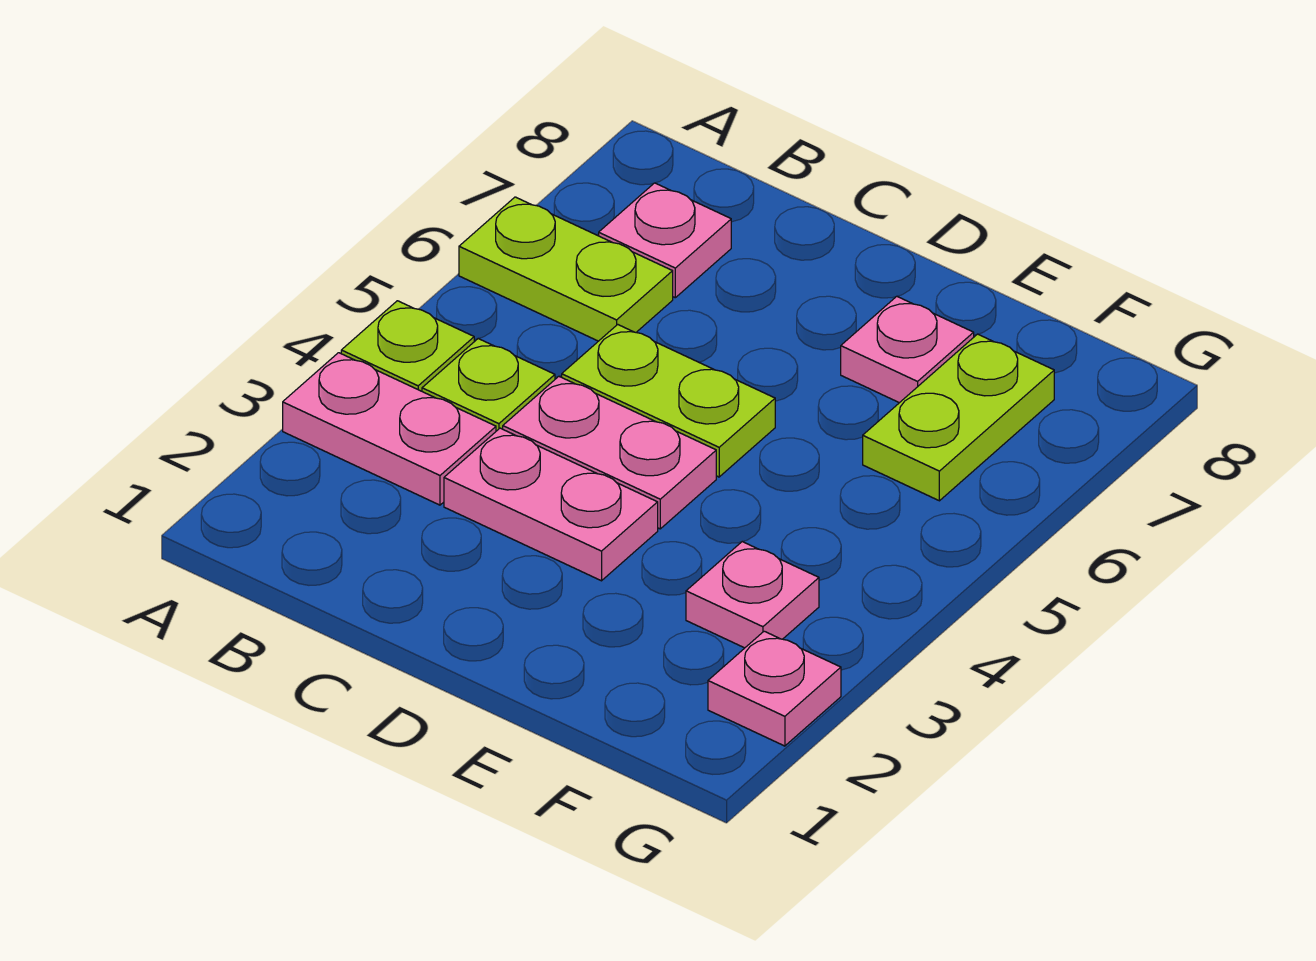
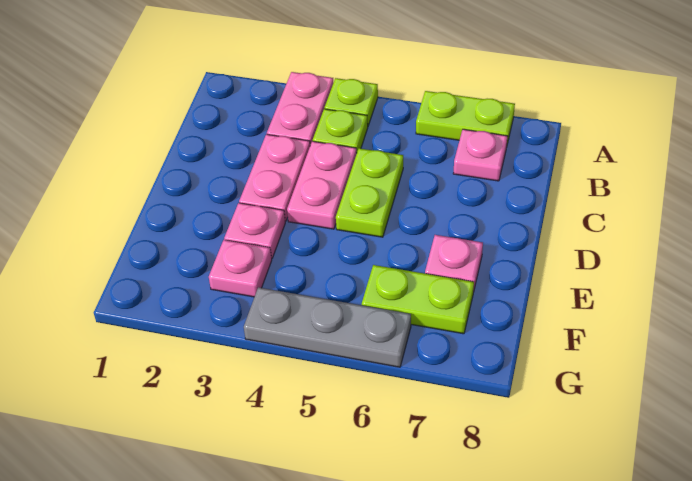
lime plate A6:B6 level 1 -> lime plate A6:A7 level 1
pink plate G2 level 1 -> pink plate E3 level 1
none -> grey plate G4:G6 level 1

